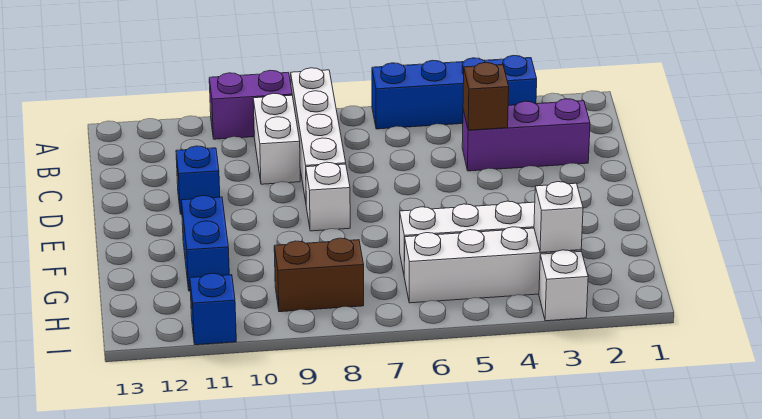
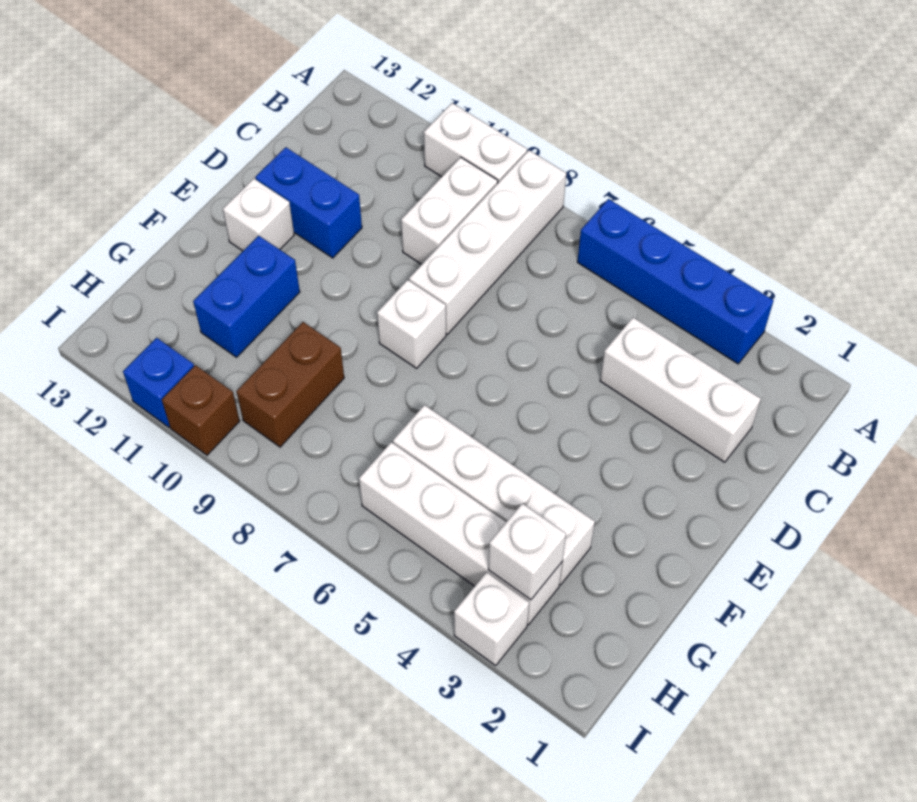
purple brick A9:A10 level 1 -> white brick A9:A10 level 1
purple brick C2:C4 level 1 -> white brick C2:C4 level 1
brown brick C4 level 2 -> brown brick I10 level 1
blue brick D11 level 1 -> blue brick D11:D12 level 1
none -> white brick E12 level 1
brown brick H8:H9 level 1 -> brown brick G9:H9 level 1

